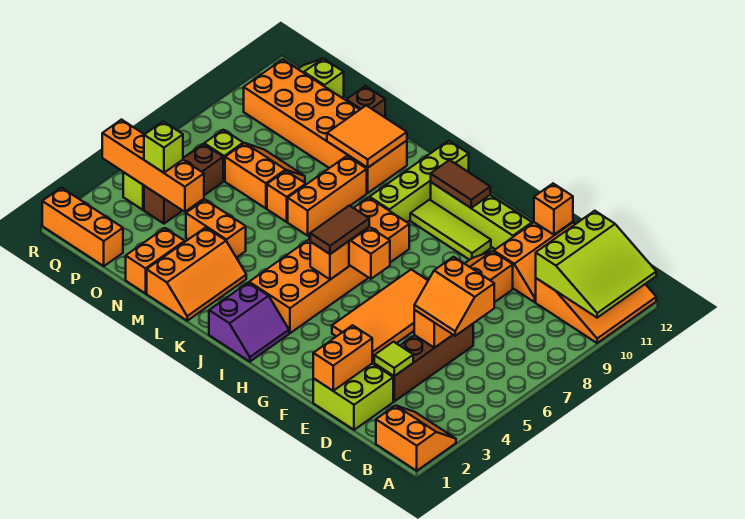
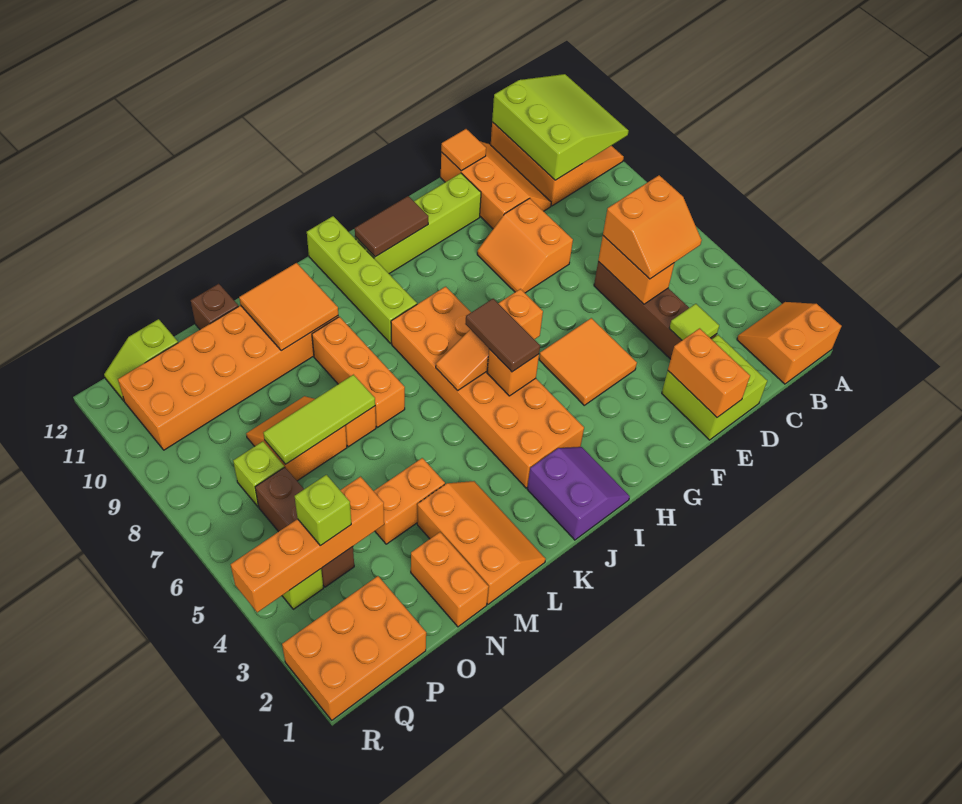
orange brick E12 level 2 -> orange tile E12 level 2
orange tile F4:G7 level 1 -> orange tile F4:G5 level 1
lime tile G10:I10 level 1 -> lime tile M7:O7 level 2
orange brick P1:R1 level 1 -> orange brick P1:R2 level 1

